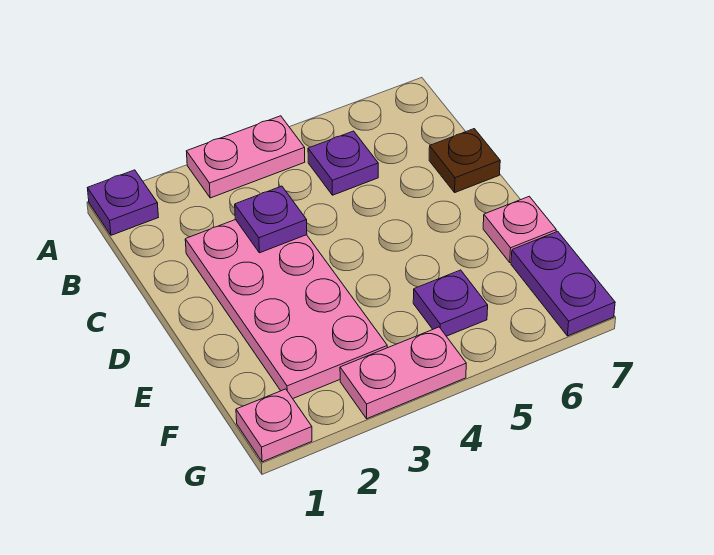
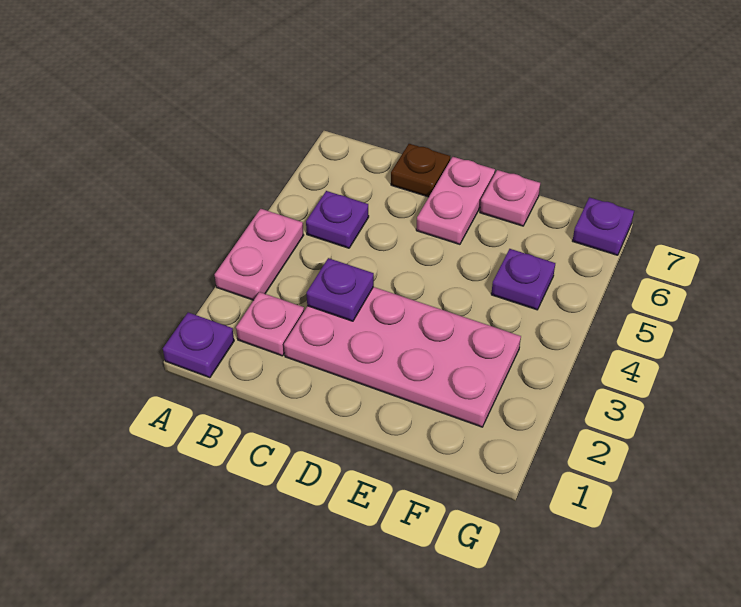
purple plate F7:G7 level 1 -> purple plate G7 level 1
pink plate G1 level 1 -> pink plate B2 level 1
pink plate G3:G4 level 1 -> pink plate D6:D7 level 1

